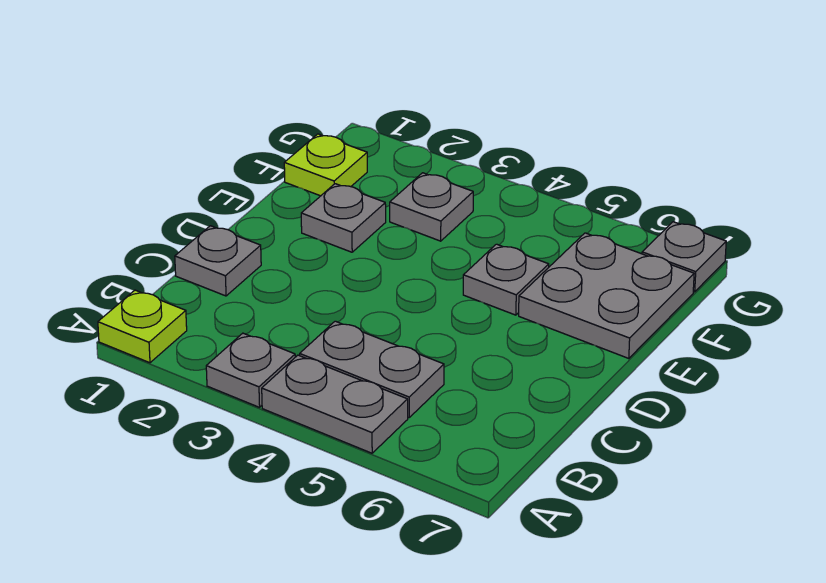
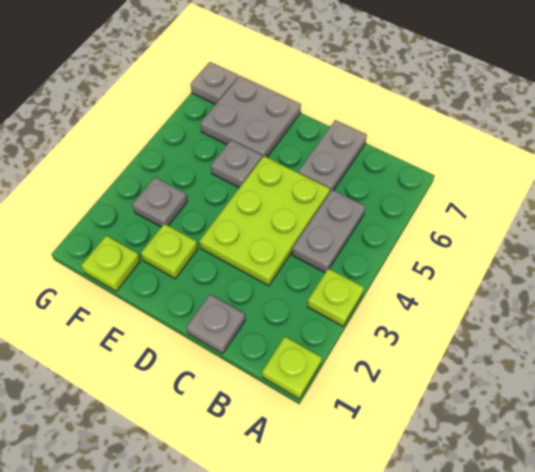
grey plate A3 level 1 -> lime plate A3 level 1
grey plate A4:A5 level 1 -> grey plate C6:C7 level 1
none -> lime plate C3:D5 level 1
grey plate E2 level 1 -> lime plate E2 level 1

